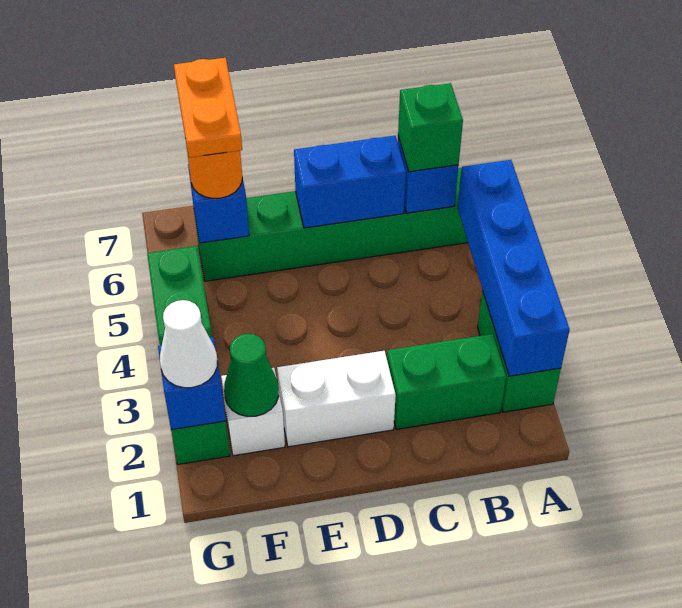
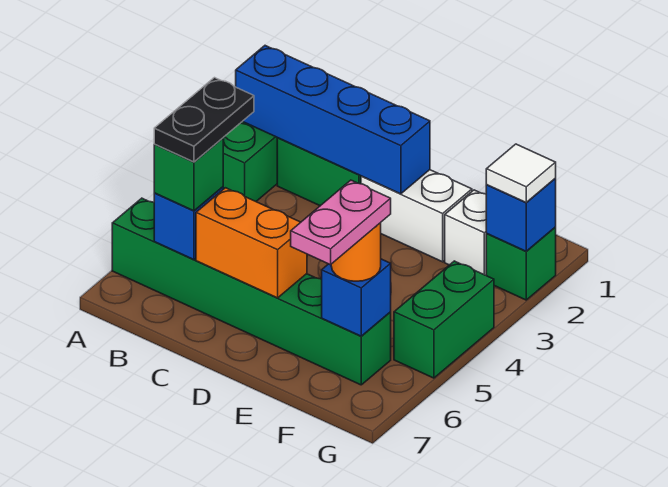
blue brick A2:A5 level 2 -> blue brick A2:D2 level 2
none -> black plate B5:B6 level 4
blue brick C6:D6 level 2 -> orange brick C6:D6 level 2
green cone F2 level 2 -> none
orange plate F6:F7 level 4 -> pink plate F6:F7 level 4
white cone G2 level 3 -> white tile G2 level 3

